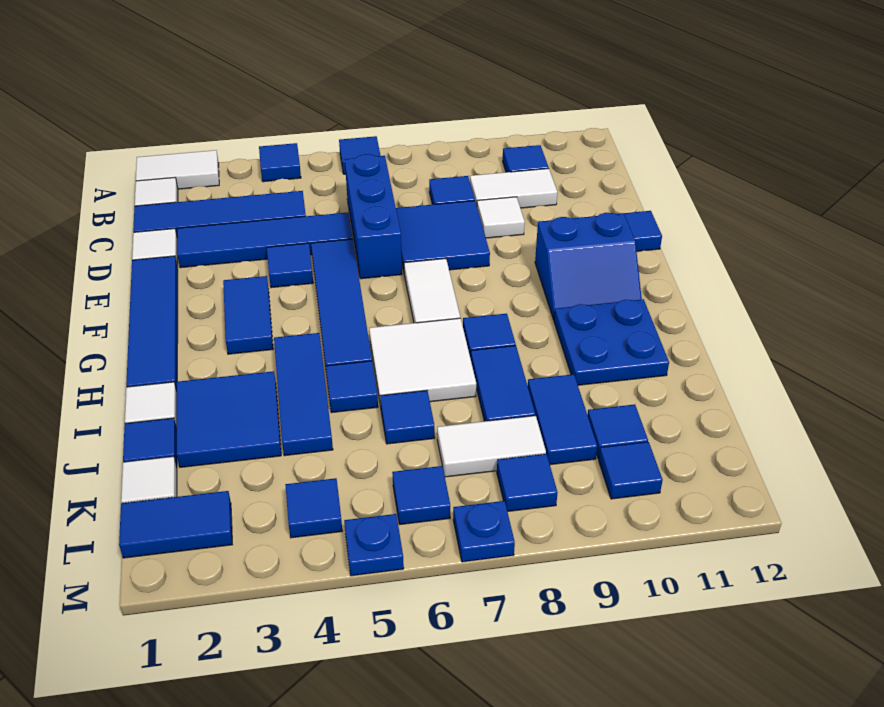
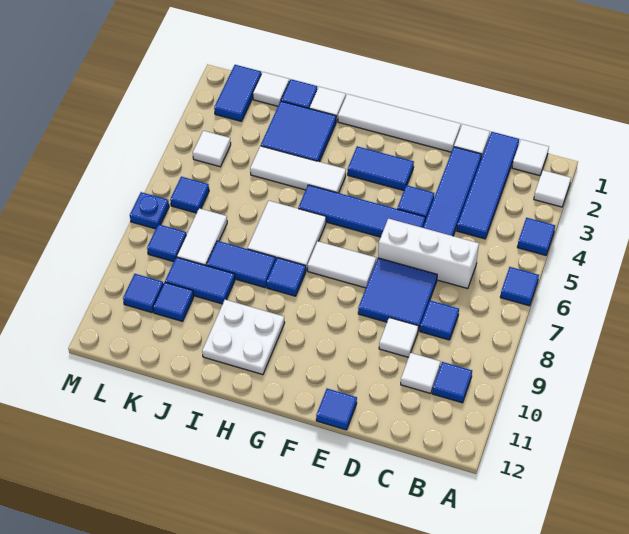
white tile A1:A2 level 1 -> white tile A2 level 1
blue brick C6:E6 level 1 -> white brick C6:E6 level 1
white tile C9:C10 level 1 -> white tile C10 level 1
blue tile E1:H1 level 1 -> white tile E1:H1 level 1
blue slope F10:G11 level 1 top F -> none
blue tile H4:J4 level 1 -> white tile H4:J4 level 1
blue plate H10:I11 level 1 -> white plate H10:I11 level 1
blue tile I5 level 1 -> none
blue tile J6 level 1 -> none
blue tile L4 level 1 -> white tile L4 level 1
blue plate M5 level 1 -> none

